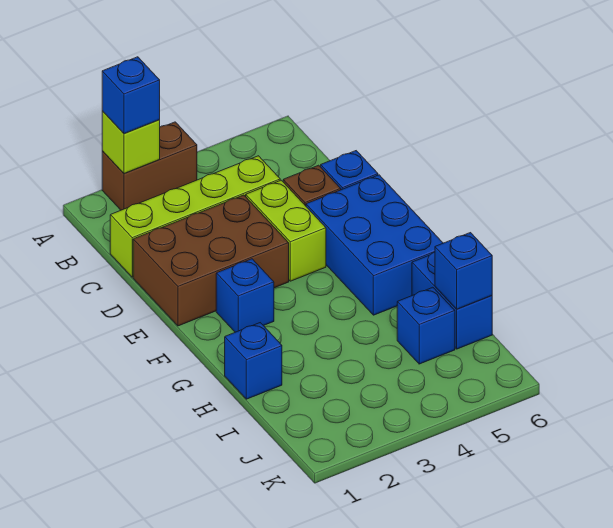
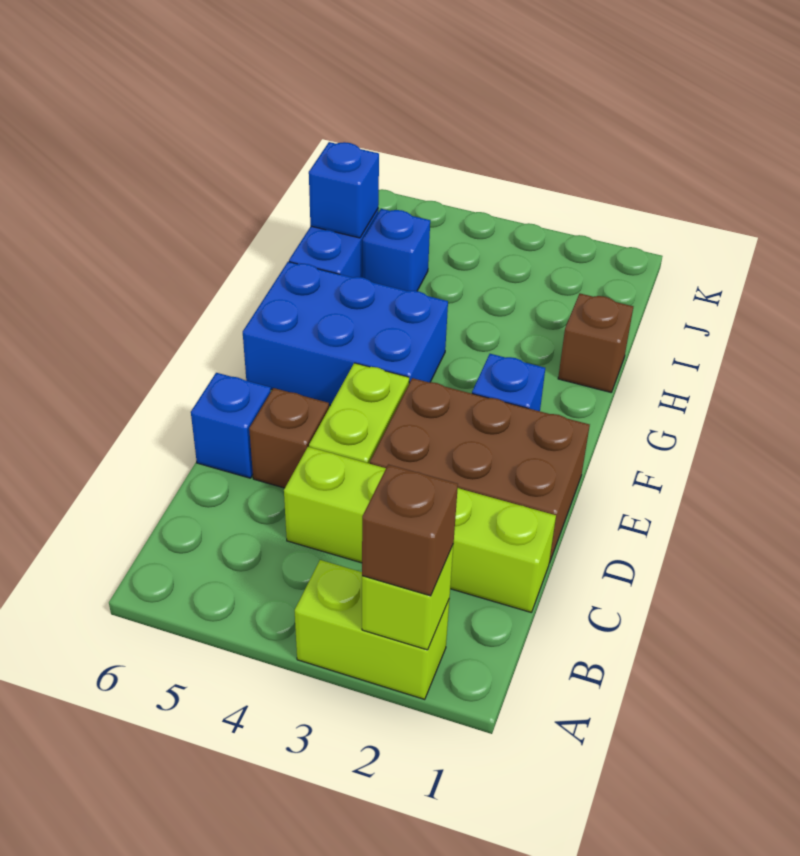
brown brick A2:A3 level 1 -> lime brick A2:A3 level 1
blue brick A2 level 3 -> brown brick A2 level 3
blue brick E5:G6 level 1 -> blue brick F4:G6 level 1
blue brick H1 level 1 -> brown brick H1 level 1

